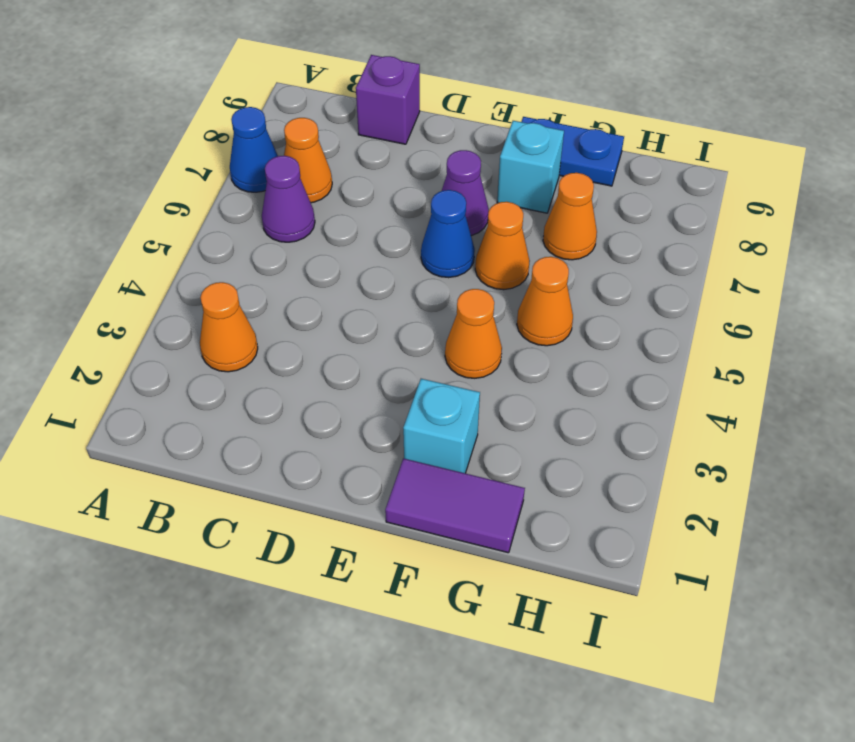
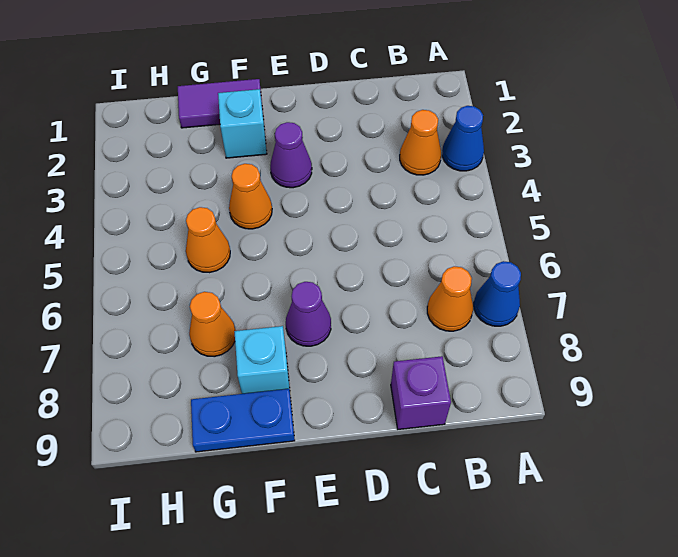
purple cone B6 level 1 -> purple cone E3 level 1
blue cone E6 level 1 -> blue cone A3 level 1
orange cone F6 level 1 -> none

